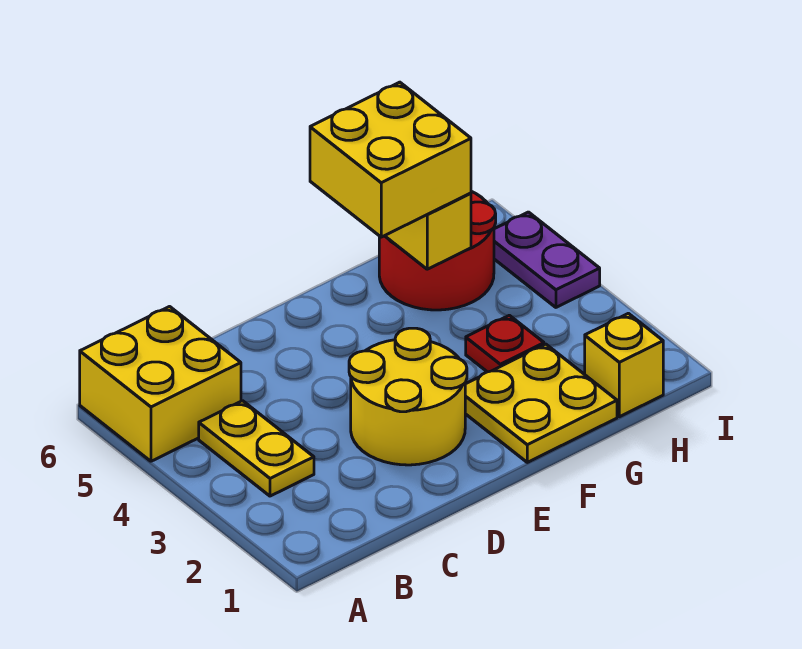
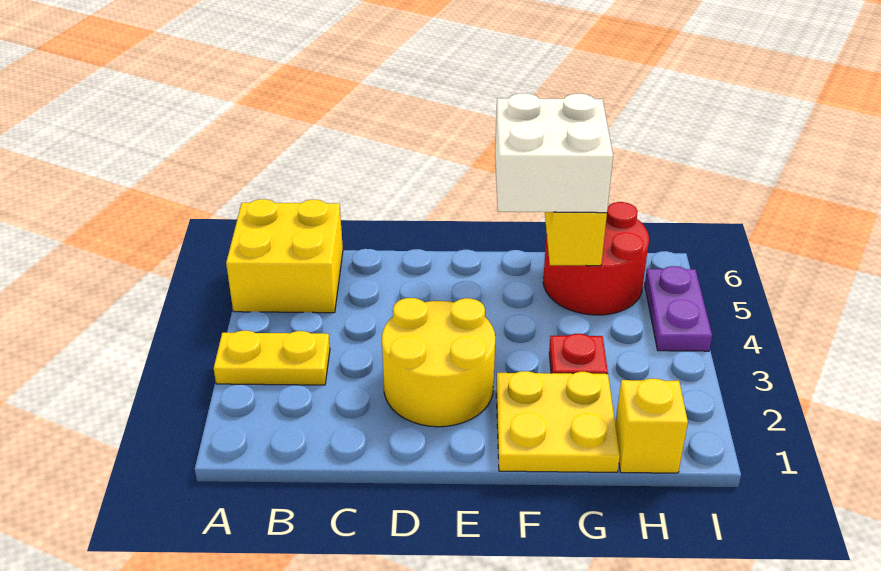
yellow plate B3:B4 level 1 -> yellow plate A3:B3 level 1
yellow brick F5:G6 level 3 -> white brick F5:G6 level 3

